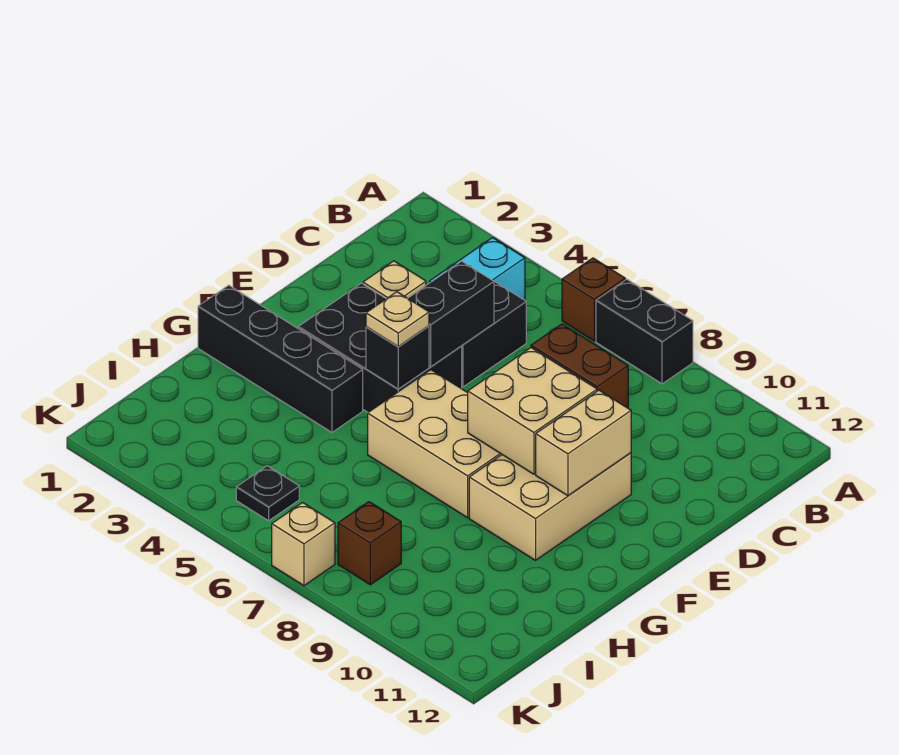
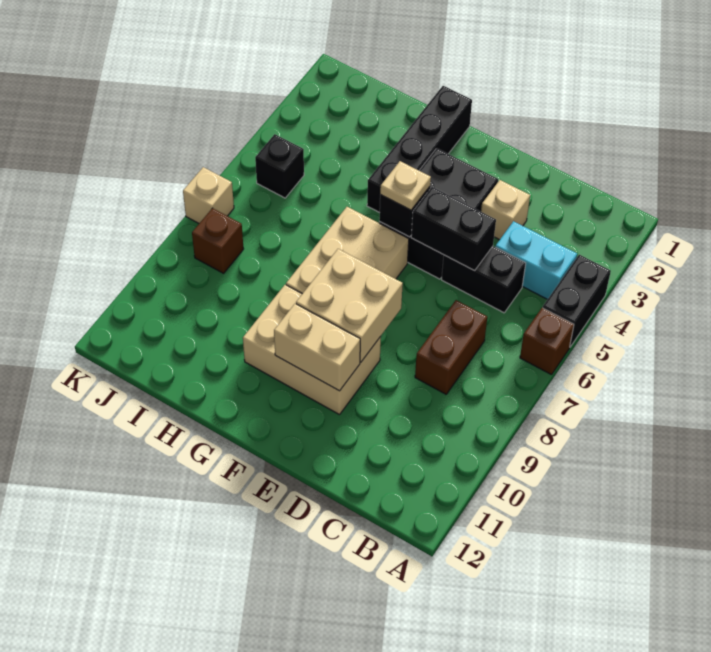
black brick A7:A8 level 1 -> black brick A4:A5 level 1
black plate J5 level 1 -> black brick J5 level 1

